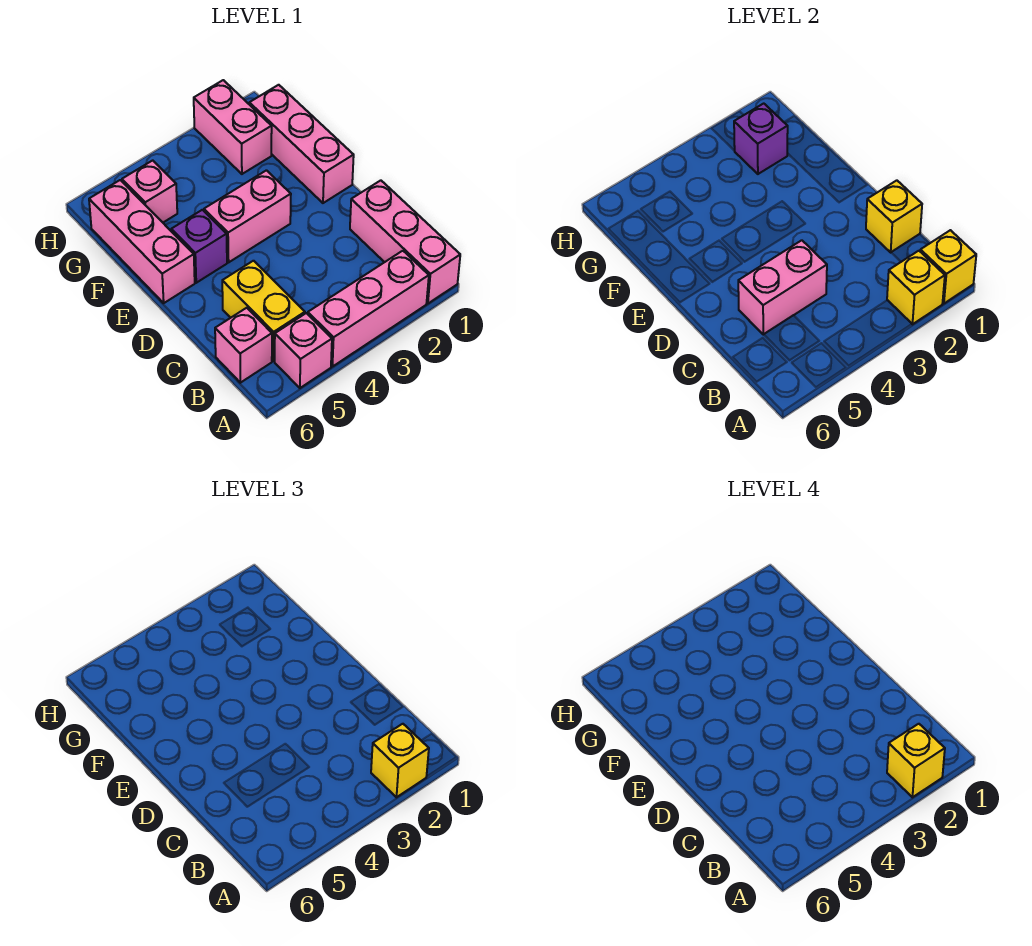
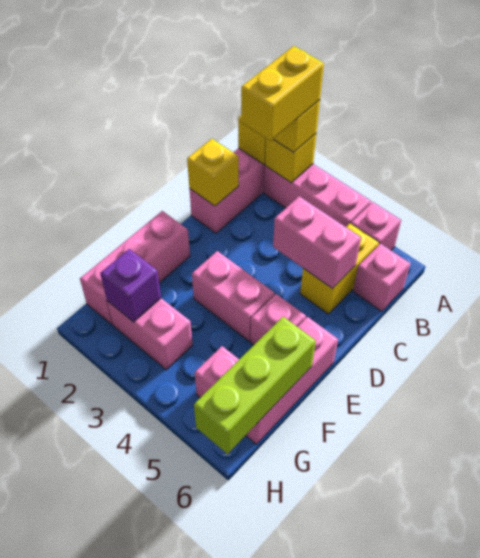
yellow brick A2 level 4 -> yellow brick A2:B2 level 4
purple brick E5 level 1 -> pink brick E5 level 1
none -> lime brick F6:H6 level 2
pink brick G2:H2 level 1 -> pink brick G2:G3 level 1

